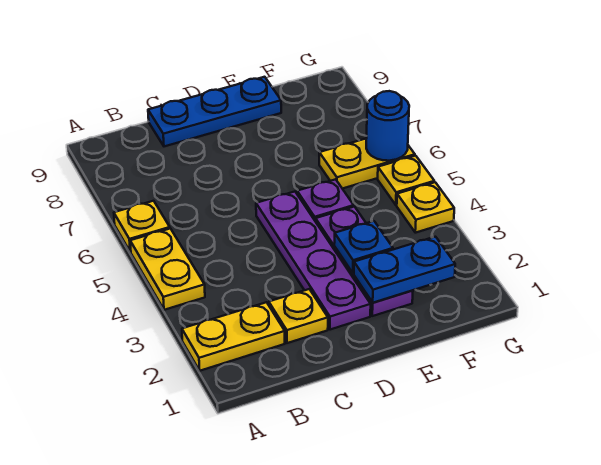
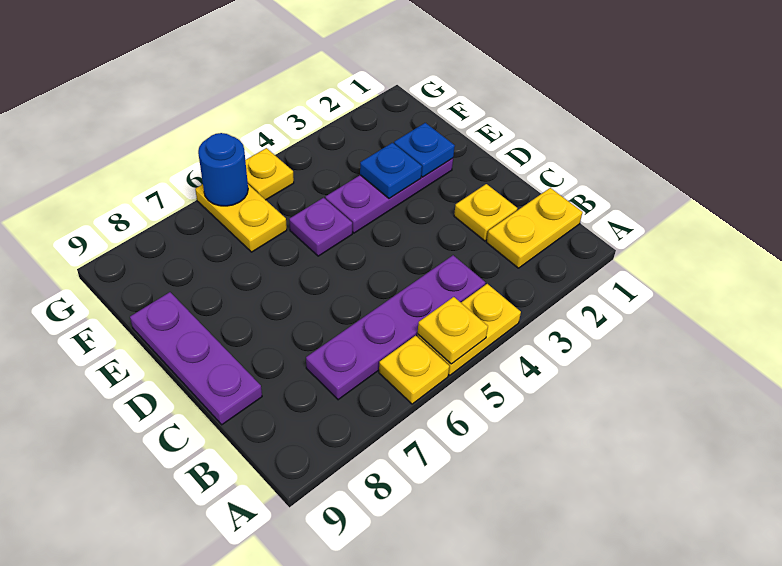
yellow plate A2:B2 level 1 -> yellow plate B1:B2 level 1
blue plate C9:E9 level 1 -> purple plate C9:E9 level 1
purple plate D2:D5 level 1 -> purple plate B4:B7 level 1
blue plate E2:F2 level 2 -> blue plate E2 level 2
yellow plate G4 level 1 -> yellow plate A5 level 2

